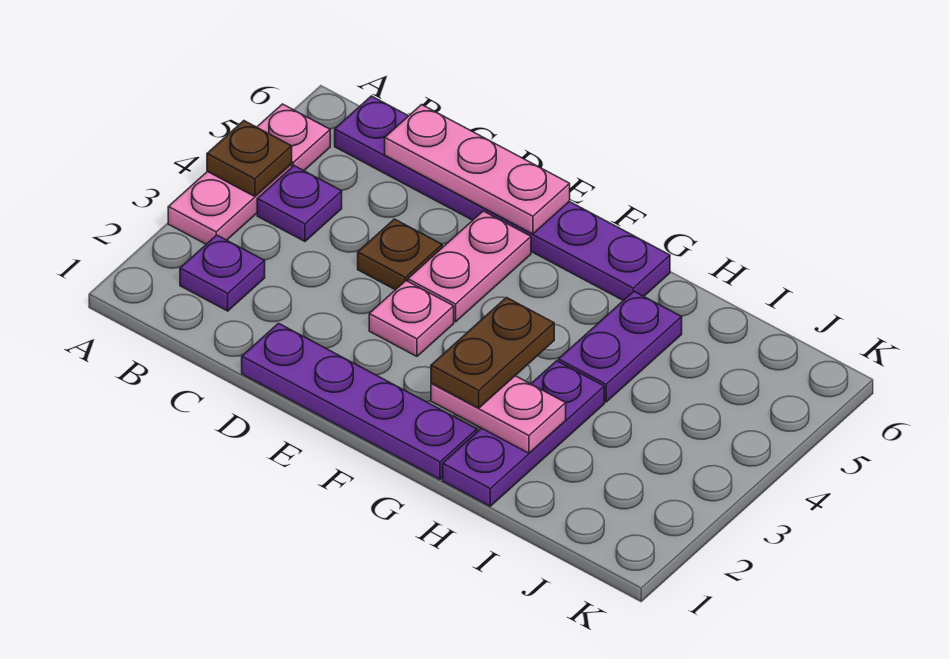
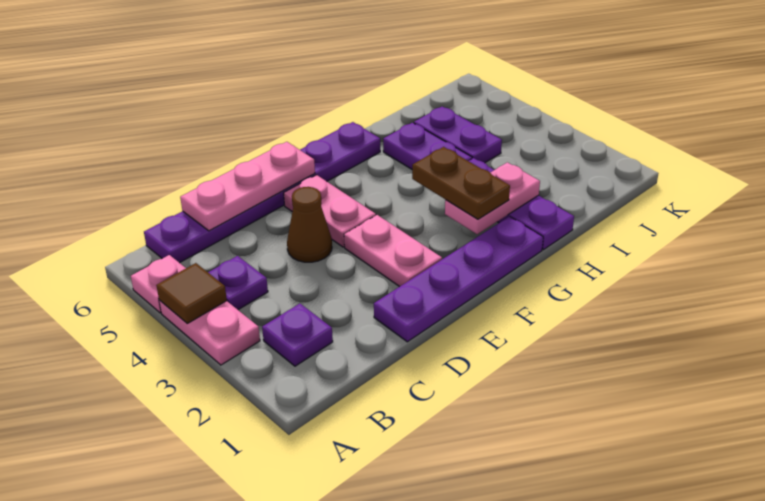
brown plate A4 level 2 -> brown tile A4 level 2
brown plate D4 level 1 -> brown cone D4 level 1
pink plate E3 level 1 -> pink plate E2:E3 level 1
none -> purple plate I4:I5 level 1

